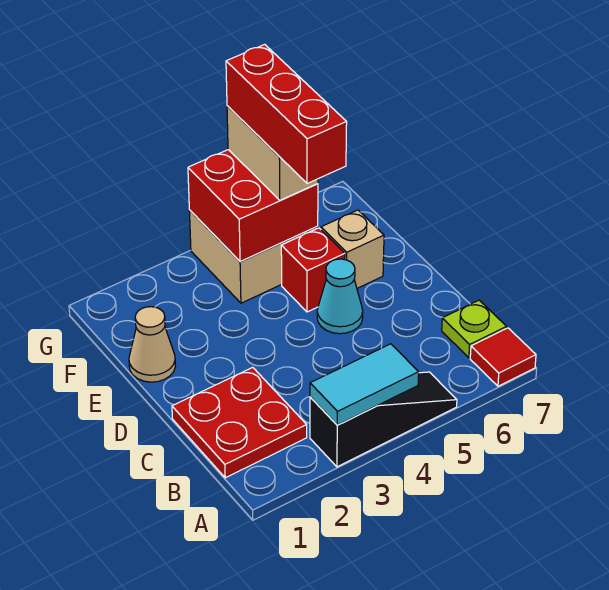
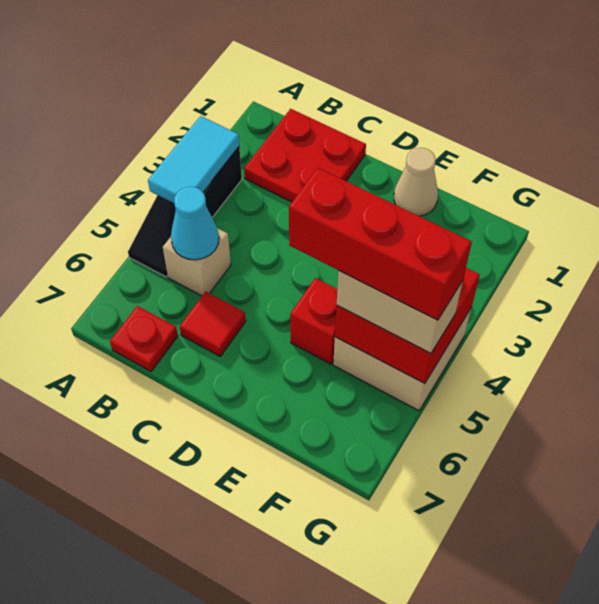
red tile A7 level 1 -> red tile C6 level 1
lime plate B7 level 1 -> red plate B7 level 1
cyan cone D5 level 1 -> cyan cone B5 level 2
tan brick E6 level 1 -> tan brick B5 level 1

